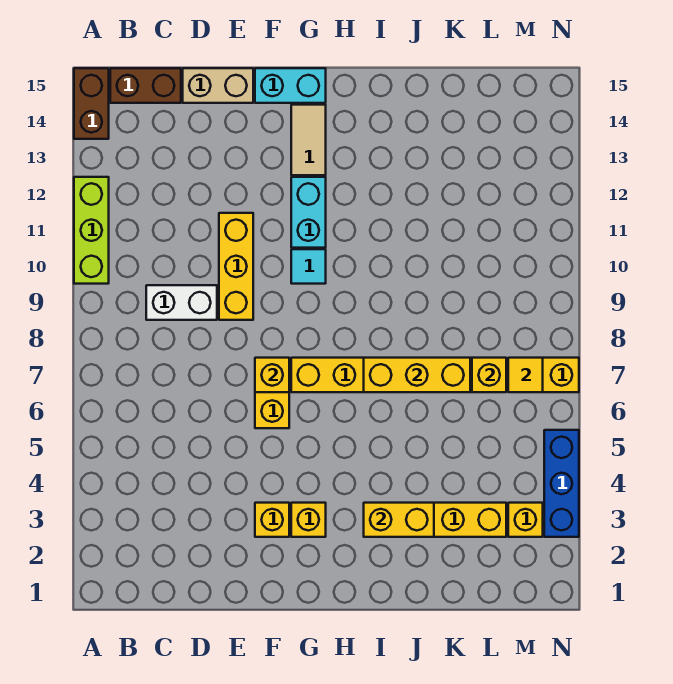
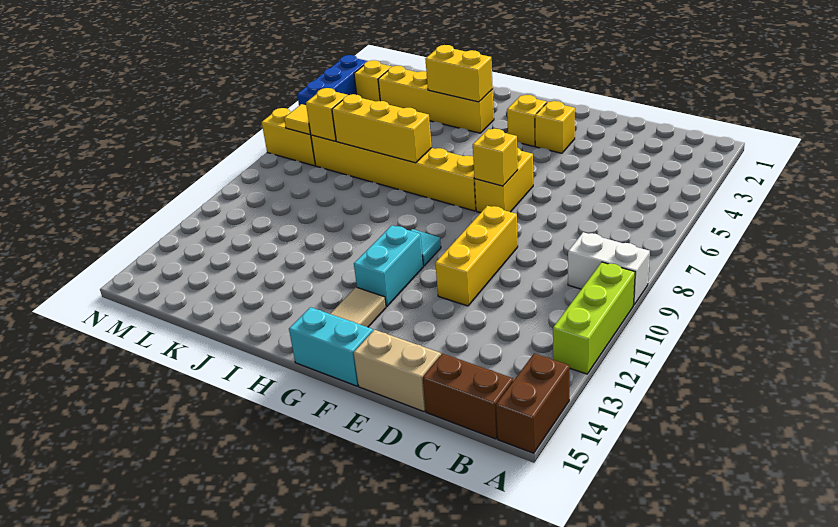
white brick C9:D9 level 1 -> white brick A9:B9 level 1

